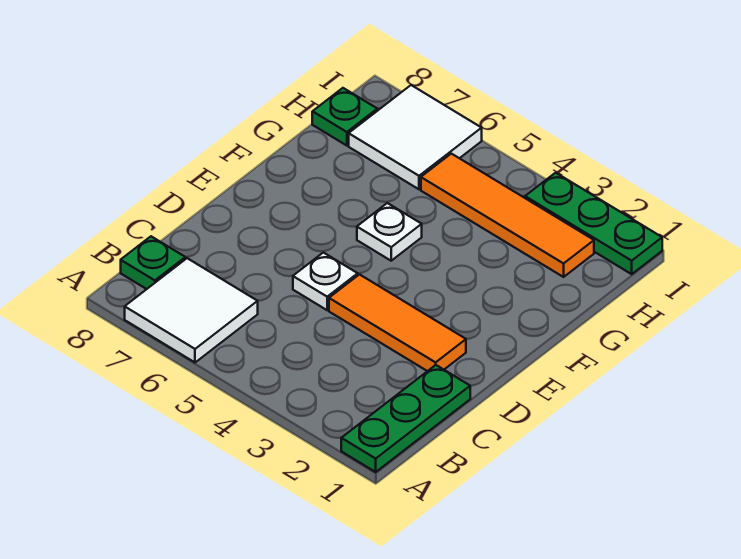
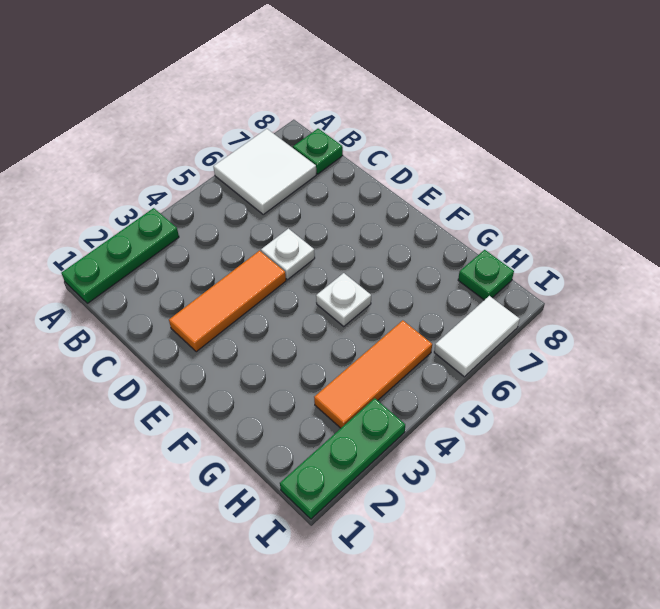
green plate A1:C1 level 1 -> green plate A1:A3 level 1
orange tile H2:H5 level 1 -> orange tile H3:H5 level 1
white tile H6:I7 level 1 -> white tile I6:I7 level 1

